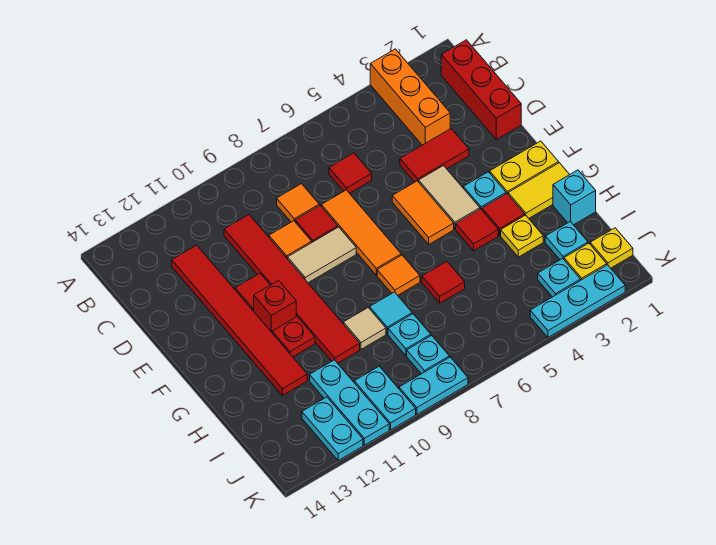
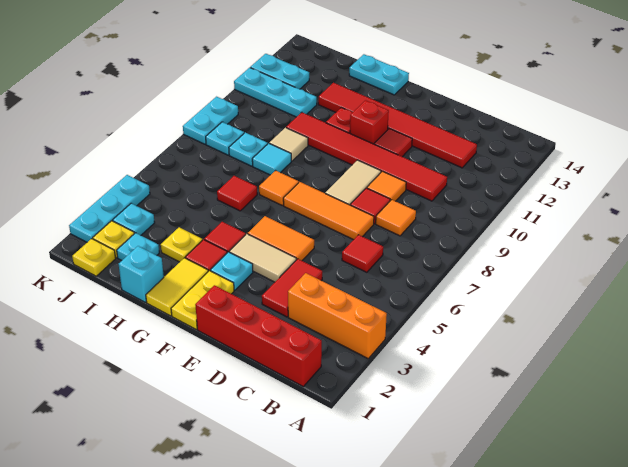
red brick B1:D1 level 1 -> red brick B1:E1 level 1
cyan plate J10:K10 level 1 -> cyan plate G14:H14 level 1

